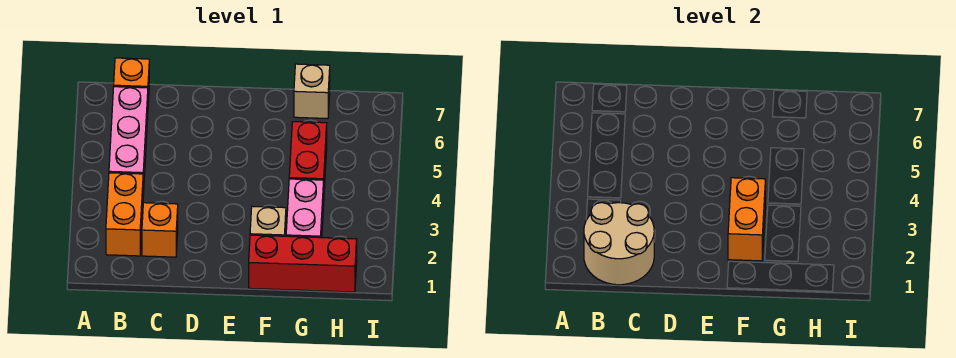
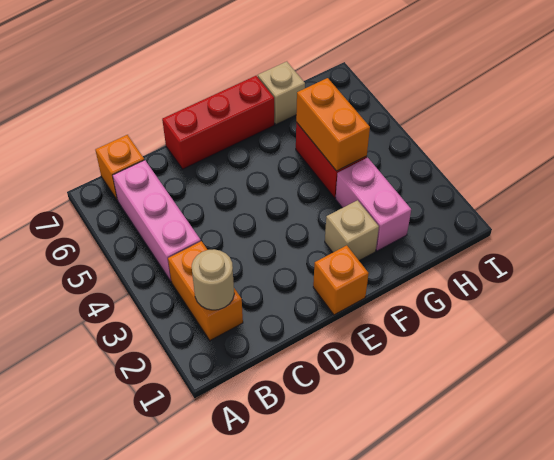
tan round brick B1:C2 level 2 -> tan round brick B2 level 2
orange brick C2 level 1 -> orange brick E1 level 1
red brick F1:H1 level 1 -> red brick D7:F7 level 1
orange brick F2:F3 level 2 -> orange brick G4:G5 level 2

